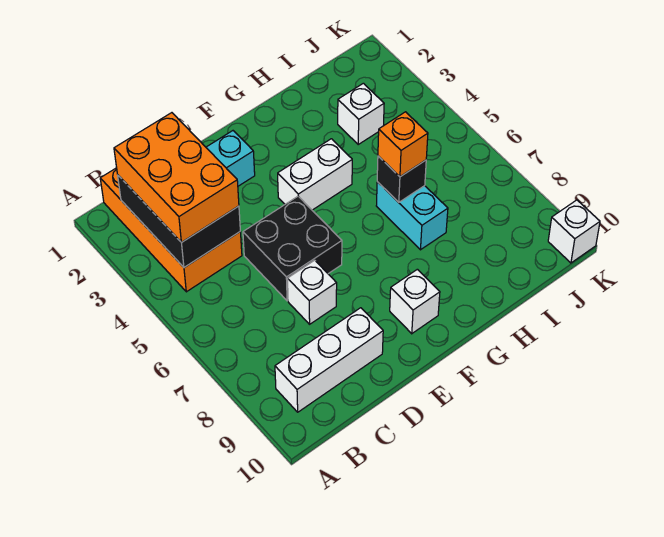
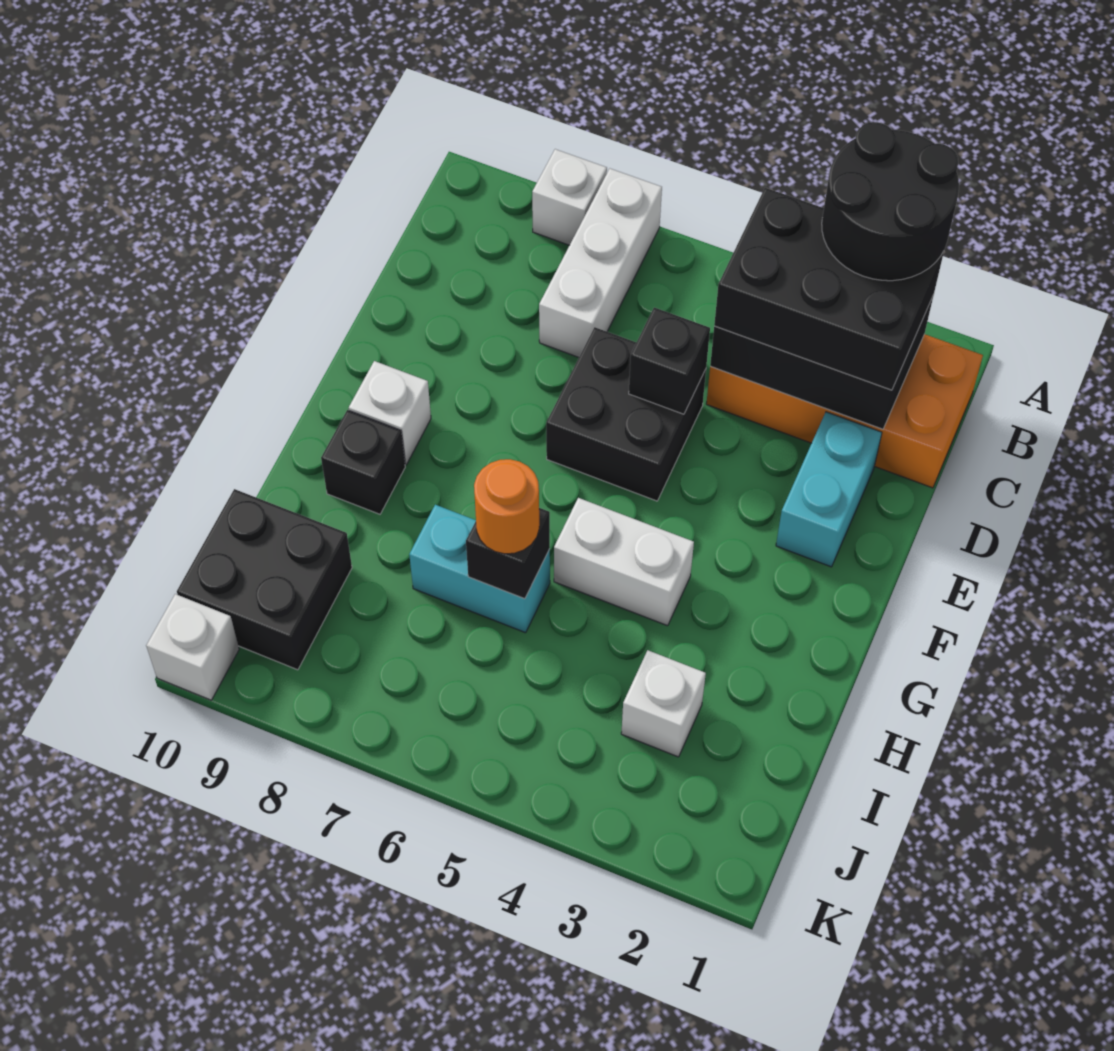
none -> black round brick A2:B3 level 4
orange brick B2:C4 level 3 -> black brick B2:C4 level 3
white brick B9:D9 level 1 -> white brick A7:C7 level 1
none -> black brick D5 level 2
white brick D7 level 1 -> white brick A8 level 1
white brick F4:G4 level 1 -> white brick G4:G5 level 1
none -> black brick G9 level 1
orange brick H6 level 3 -> orange round brick H6 level 3
none -> black brick I9:J10 level 1

